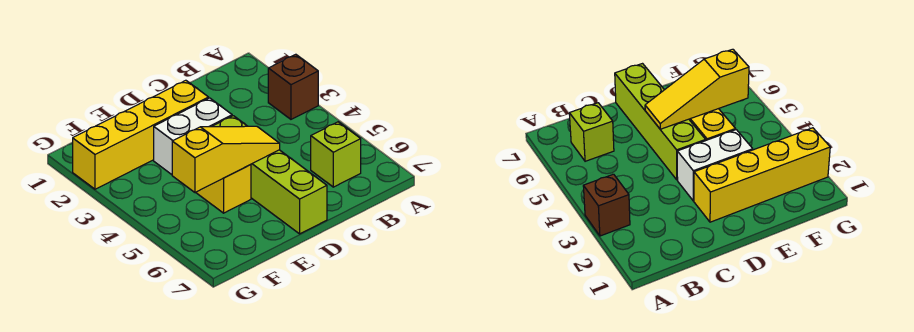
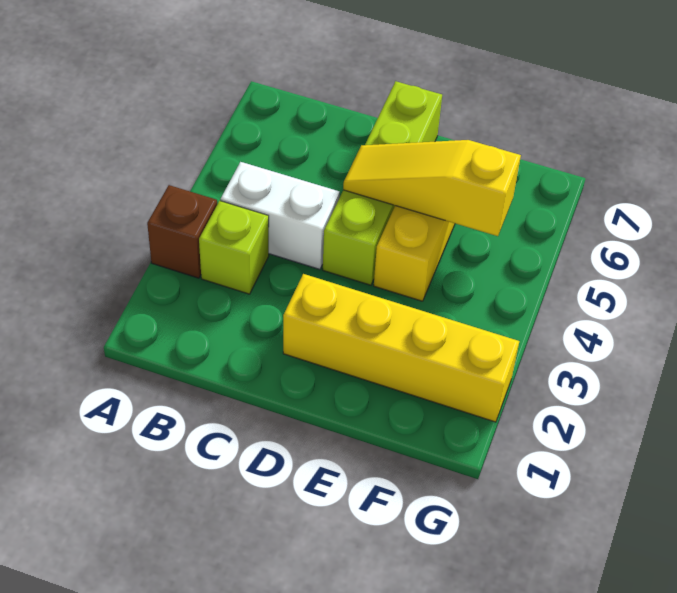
lime brick B6 level 1 -> lime brick B3 level 1
white brick D3:E3 level 1 -> white brick B4:C4 level 1

